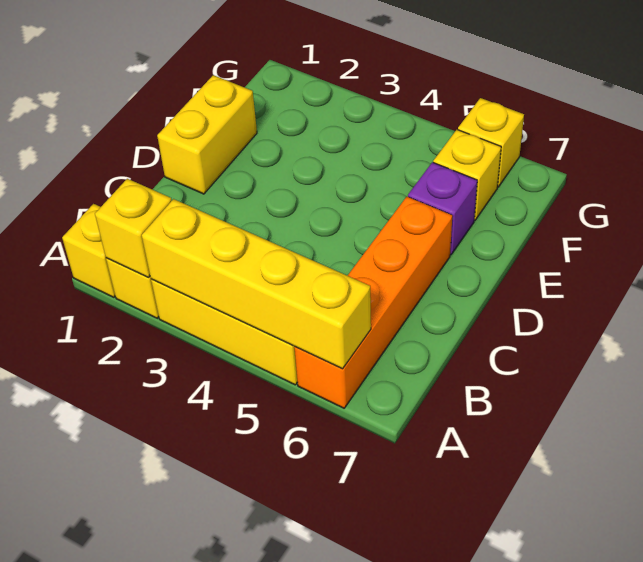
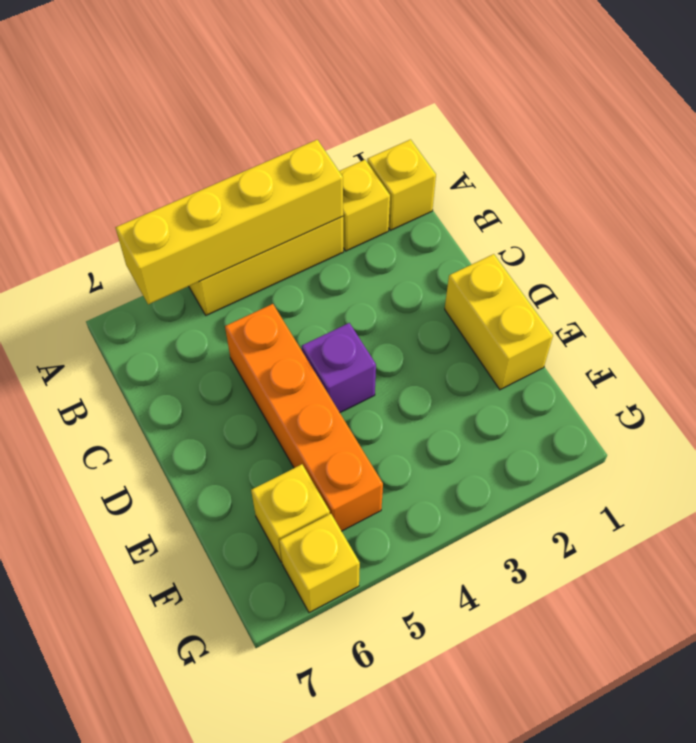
yellow brick A2 level 2 -> none
orange brick A6:D6 level 1 -> orange brick C5:F5 level 1
purple brick E6 level 1 -> purple brick D4 level 1

